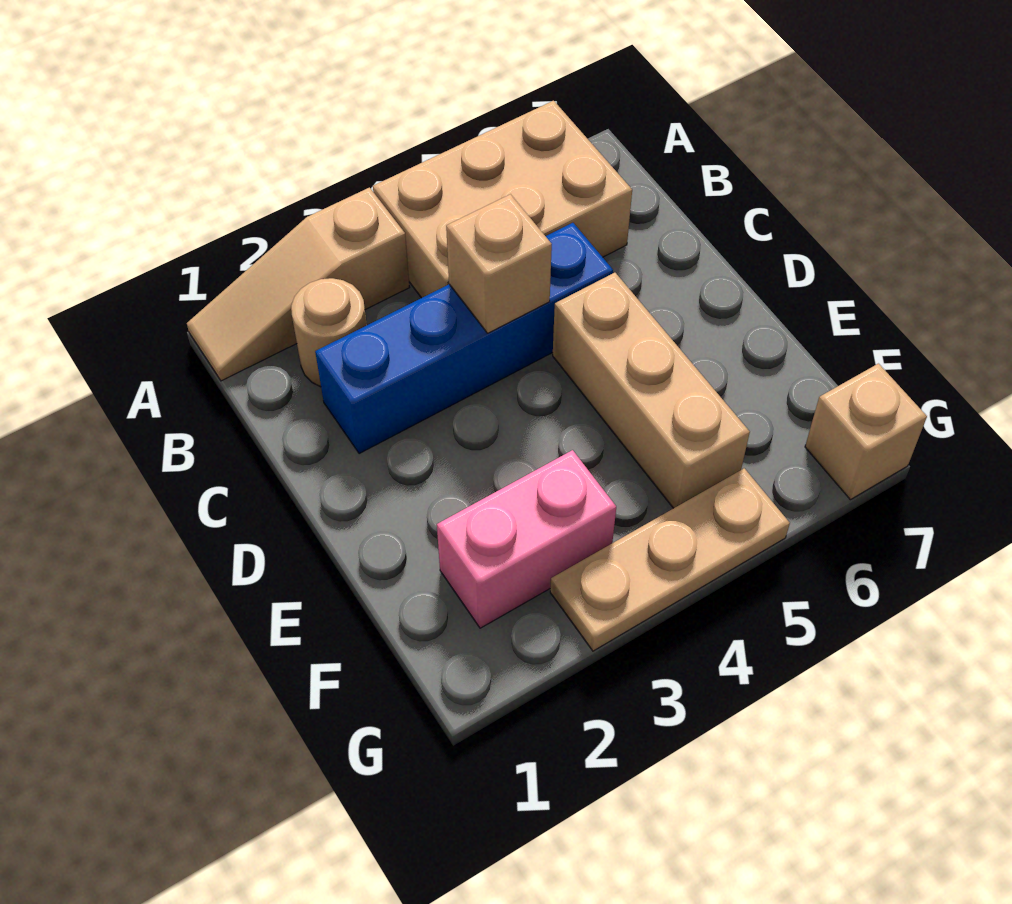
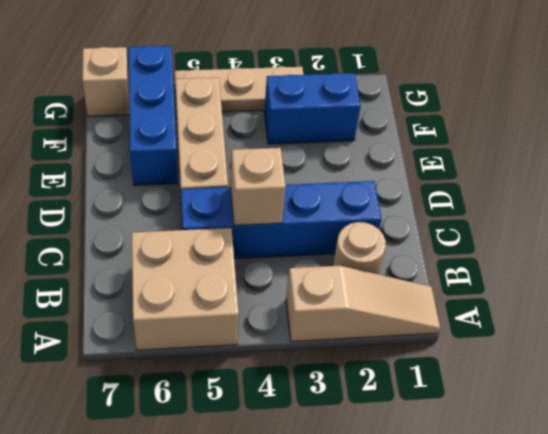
tan brick A4:B6 level 1 -> tan brick A5:B6 level 1
none -> blue brick E6:G6 level 1
pink brick F2:F3 level 1 -> blue brick F2:F3 level 1

